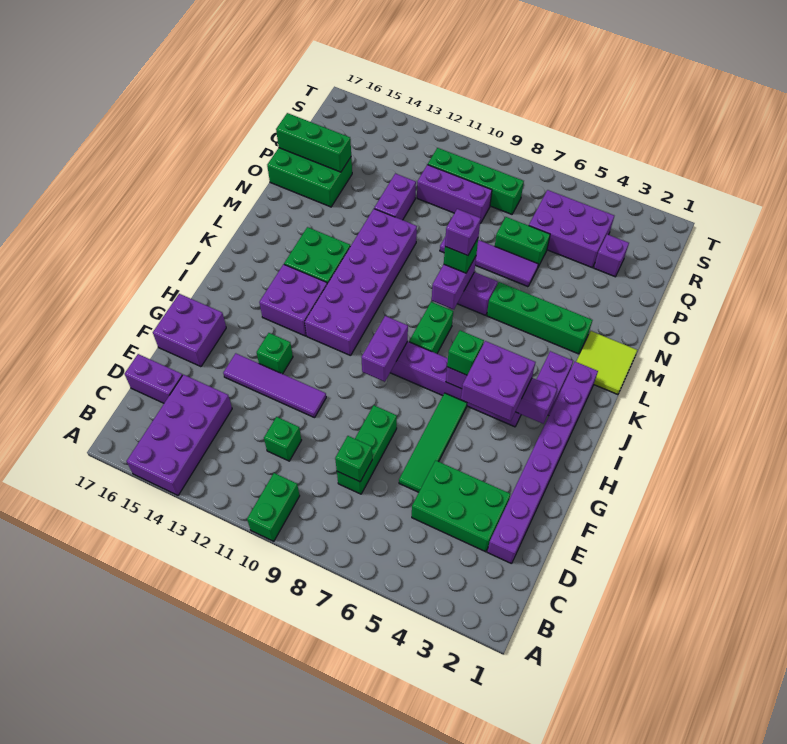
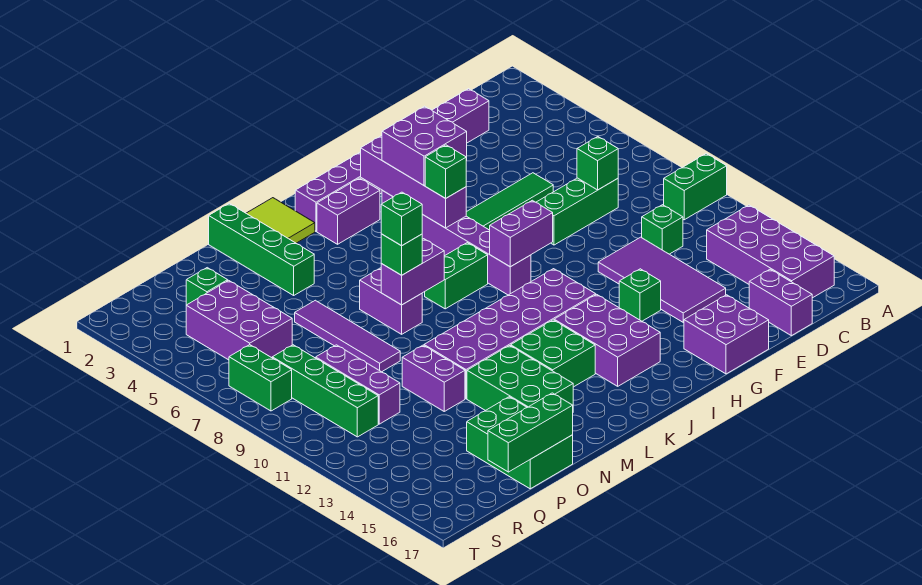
purple brick A14:D15 level 1 -> purple brick B13:C16 level 1
green brick D3:E5 level 1 -> green brick M13:N15 level 1
purple tile F11:F14 level 1 -> purple tile E11:F14 level 1
purple brick I13:J14 level 1 -> purple brick I13:J15 level 1
green brick M3:M6 level 1 -> green brick N1:N4 level 1
purple brick M8 level 4 -> green brick M8 level 4
purple brick O12:P12 level 1 -> purple brick O11:O12 level 1
green brick P6:P7 level 1 -> green brick S7:S8 level 1
green brick P15:P17 level 2 -> green brick O17:Q17 level 2
purple brick Q3 level 1 -> green brick Q3 level 1

